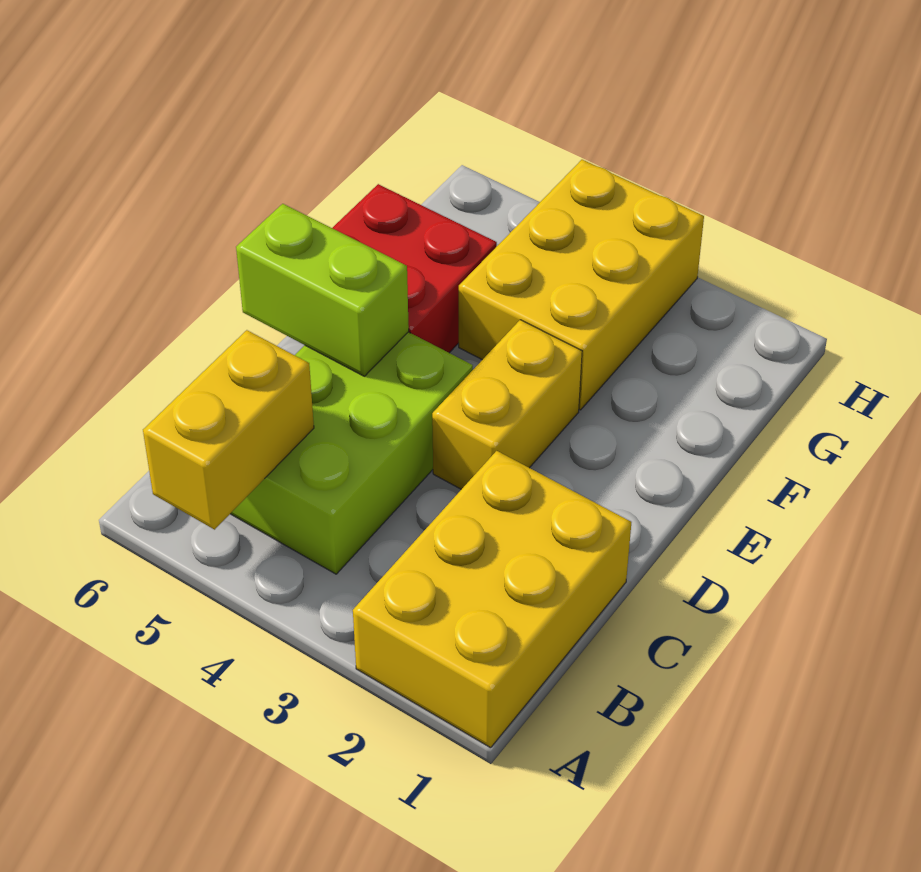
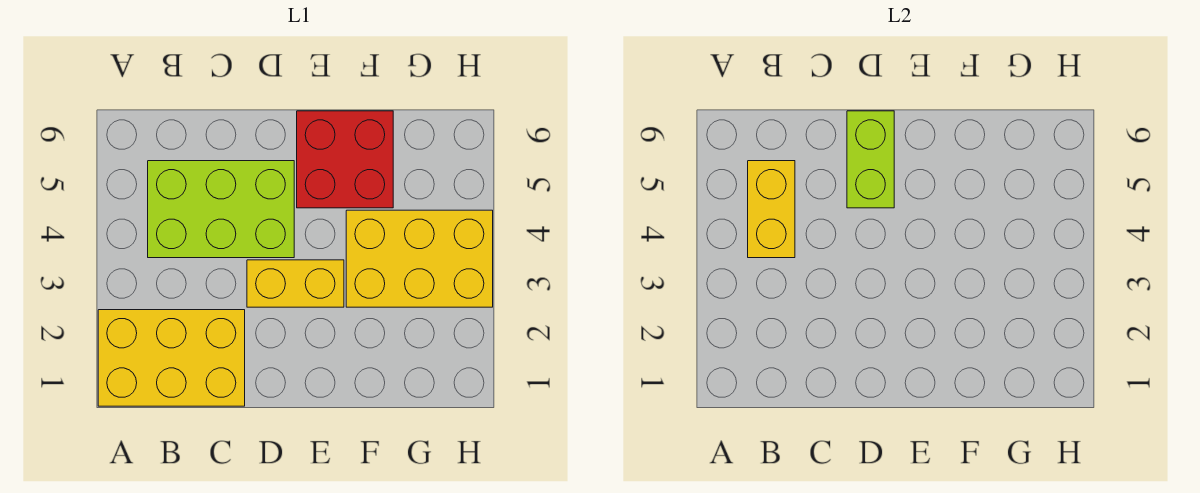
yellow brick A5:B5 level 2 -> yellow brick B4:B5 level 2

